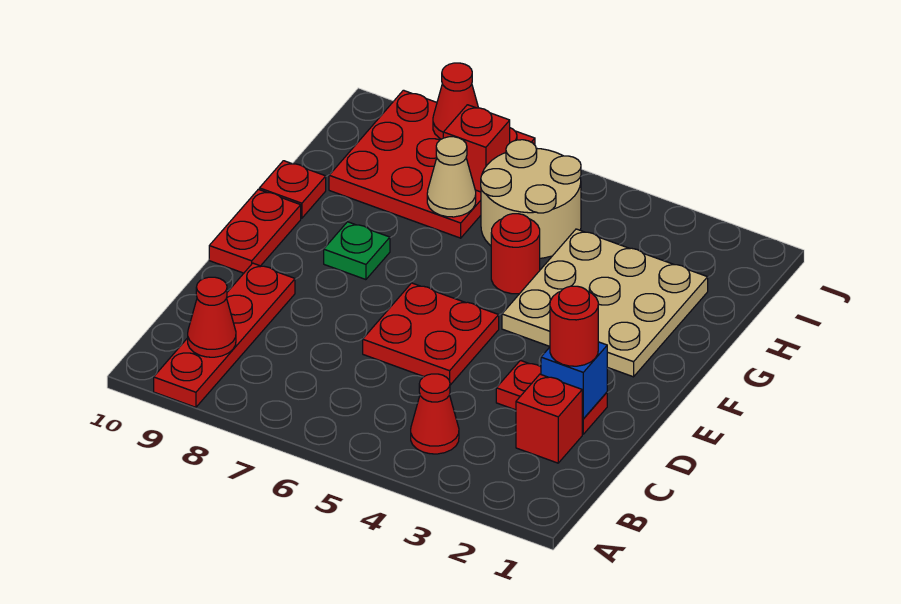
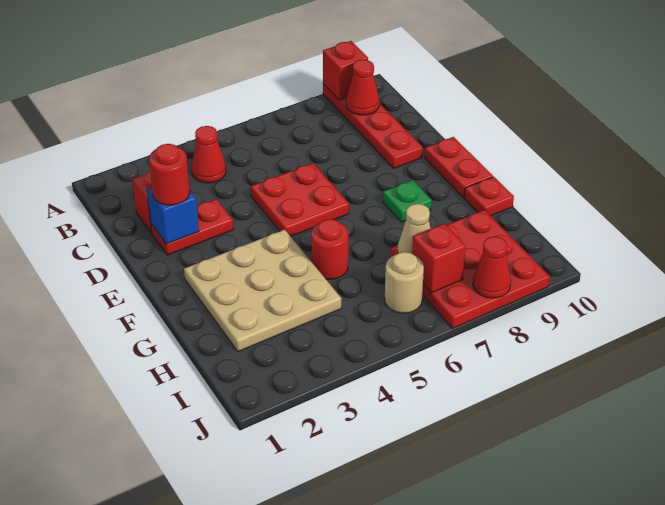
none -> red brick A9 level 2
tan round brick H5:I6 level 1 -> tan round brick I6 level 1

